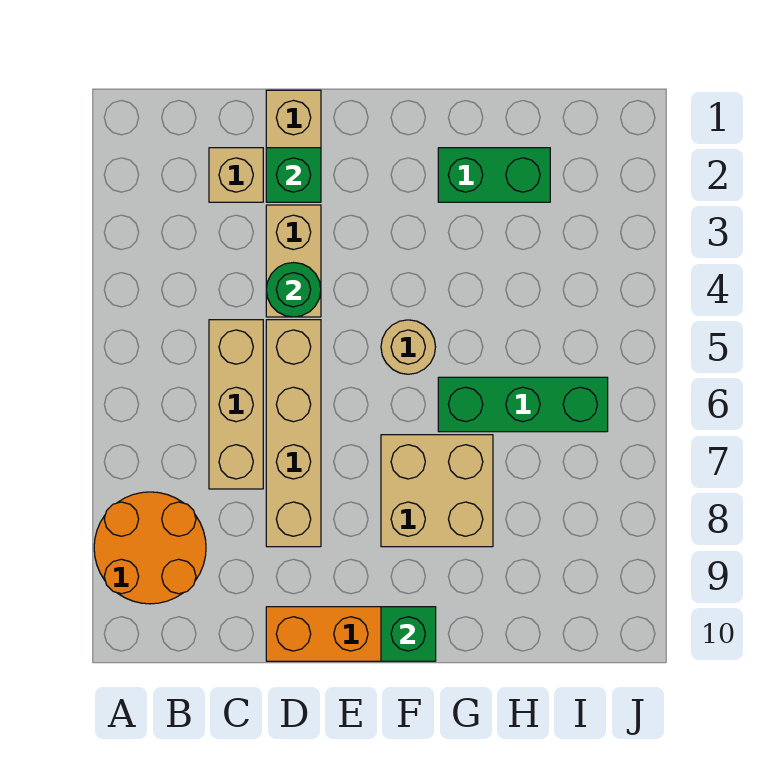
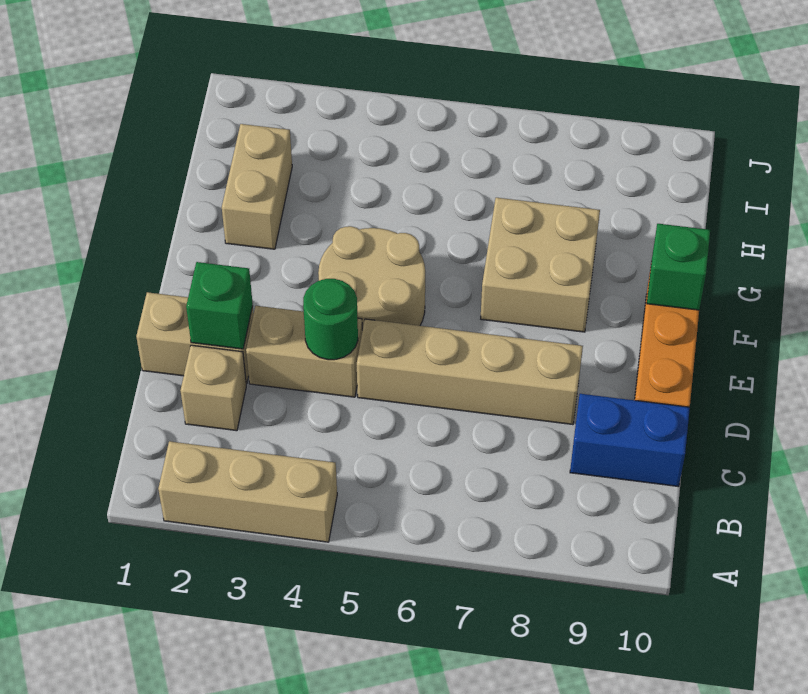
orange round brick A8:B9 level 1 -> none
tan brick C5:C7 level 1 -> tan brick A2:A4 level 1
none -> blue brick C9:C10 level 1
tan round brick F5 level 1 -> tan round brick E4:F5 level 1
green brick G2:H2 level 1 -> tan brick G2:H2 level 1
green brick G6:I6 level 1 -> none

